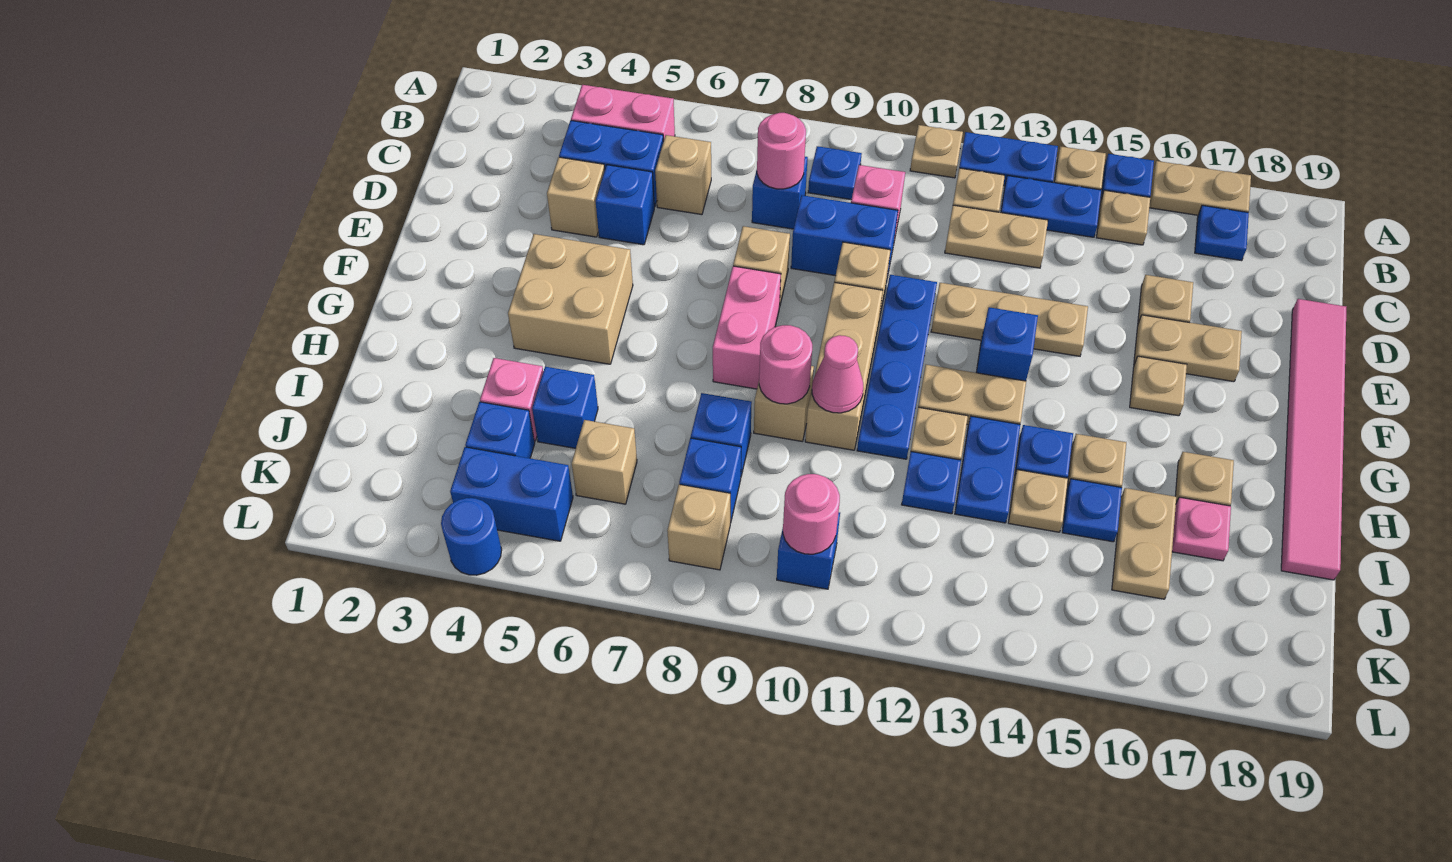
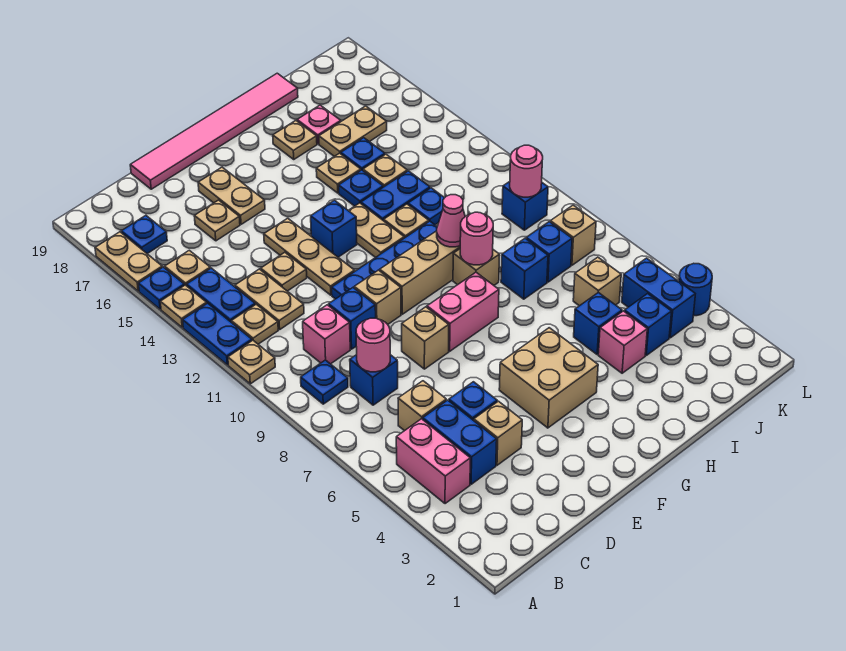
blue brick D9:D10 level 1 -> blue brick D10 level 1
tan plate F16 level 1 -> tan plate D13 level 1

